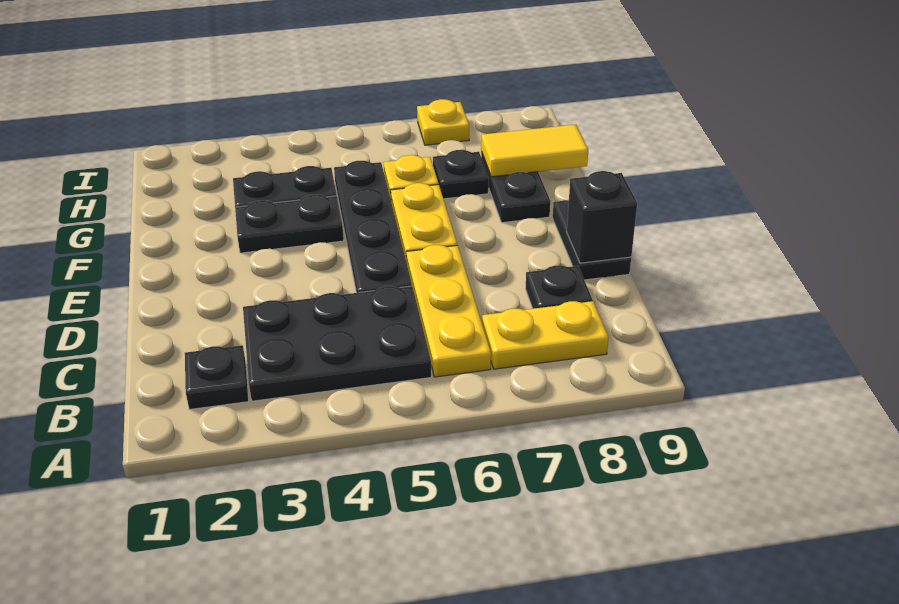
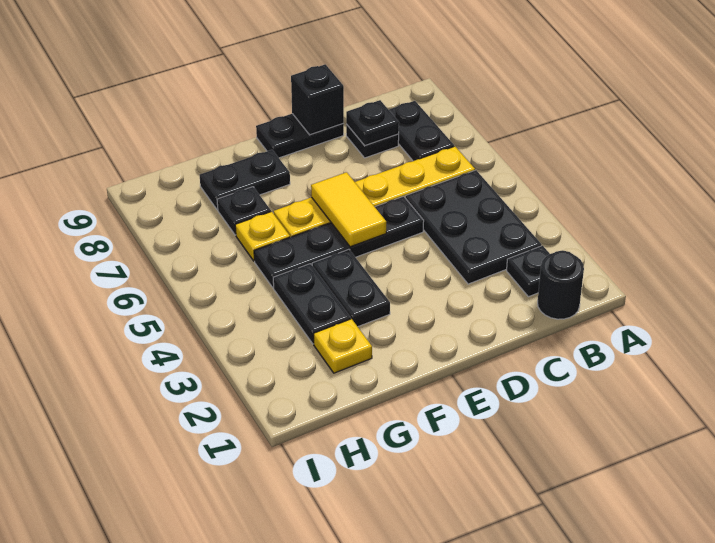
none -> black round brick B1 level 1
yellow plate B7:B8 level 1 -> black plate B7:B8 level 1
none -> black plate C8 level 2
yellow tile G8:G9 level 2 -> yellow tile E5:E6 level 2
yellow plate I7 level 1 -> yellow plate G2 level 1

